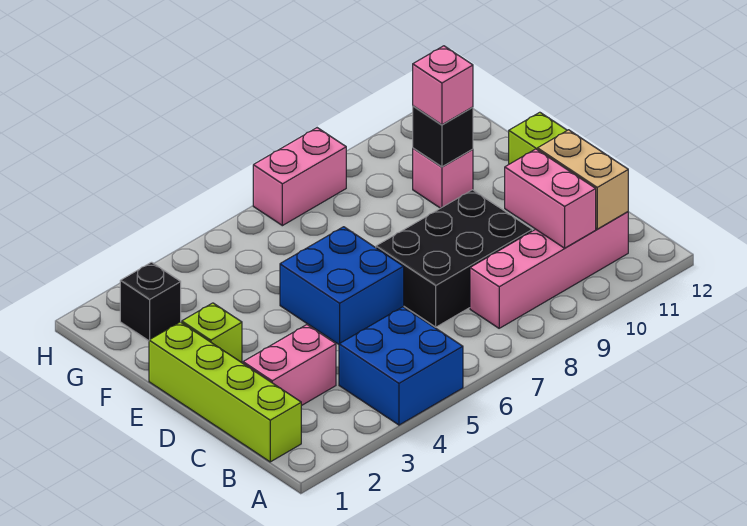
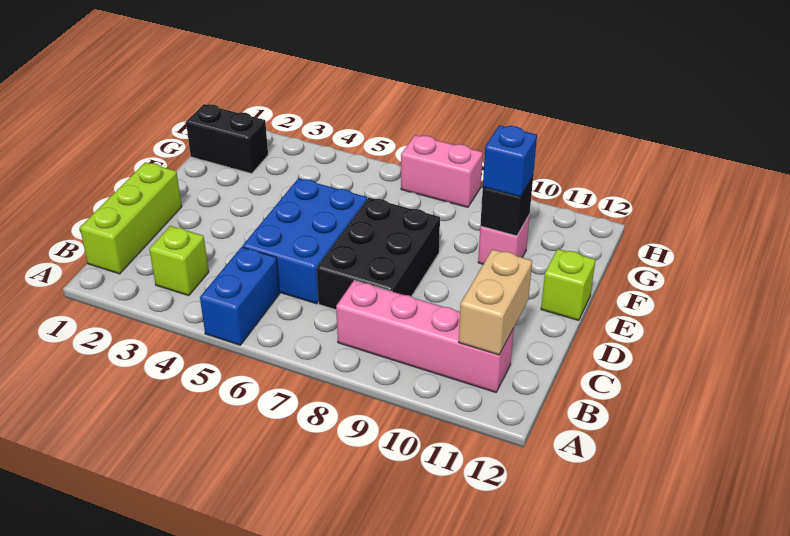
blue brick A4:B5 level 1 -> blue brick A5:B5 level 1
lime brick B1:E1 level 1 -> lime brick B1:D1 level 1
pink brick B10:C10 level 2 -> none
pink brick C2:C3 level 1 -> none
black brick C7:D9 level 1 -> black brick C7:E8 level 1
blue brick D5:E6 level 1 -> blue brick C5:E6 level 1
lime brick E2 level 1 -> lime brick B3 level 1
pink brick F10 level 3 -> blue brick F10 level 3
black brick G2 level 1 -> black brick G1:G2 level 1

